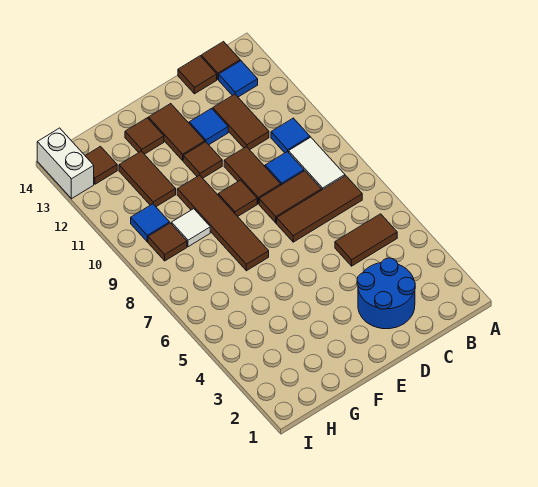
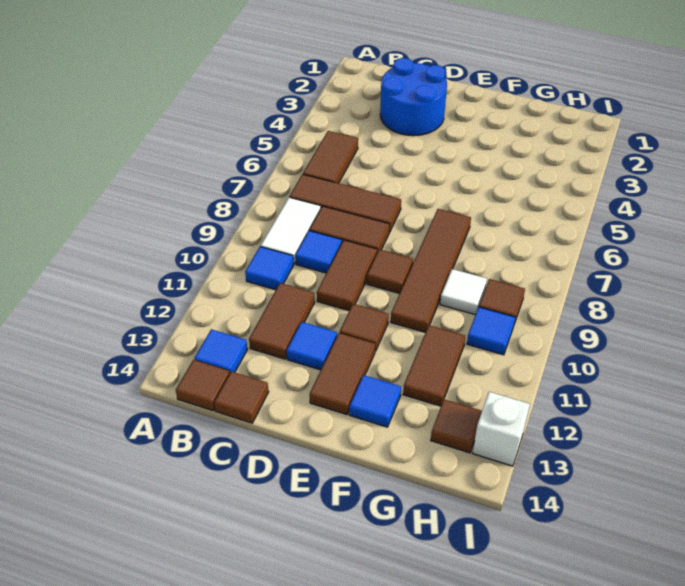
brown tile B5:C5 level 1 -> brown tile B5:B6 level 1
brown tile F13 level 1 -> blue tile F13 level 1
white brick I13:I14 level 1 -> white brick I13 level 1

